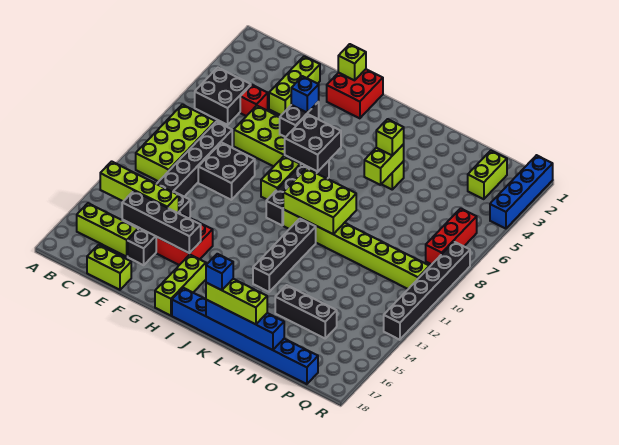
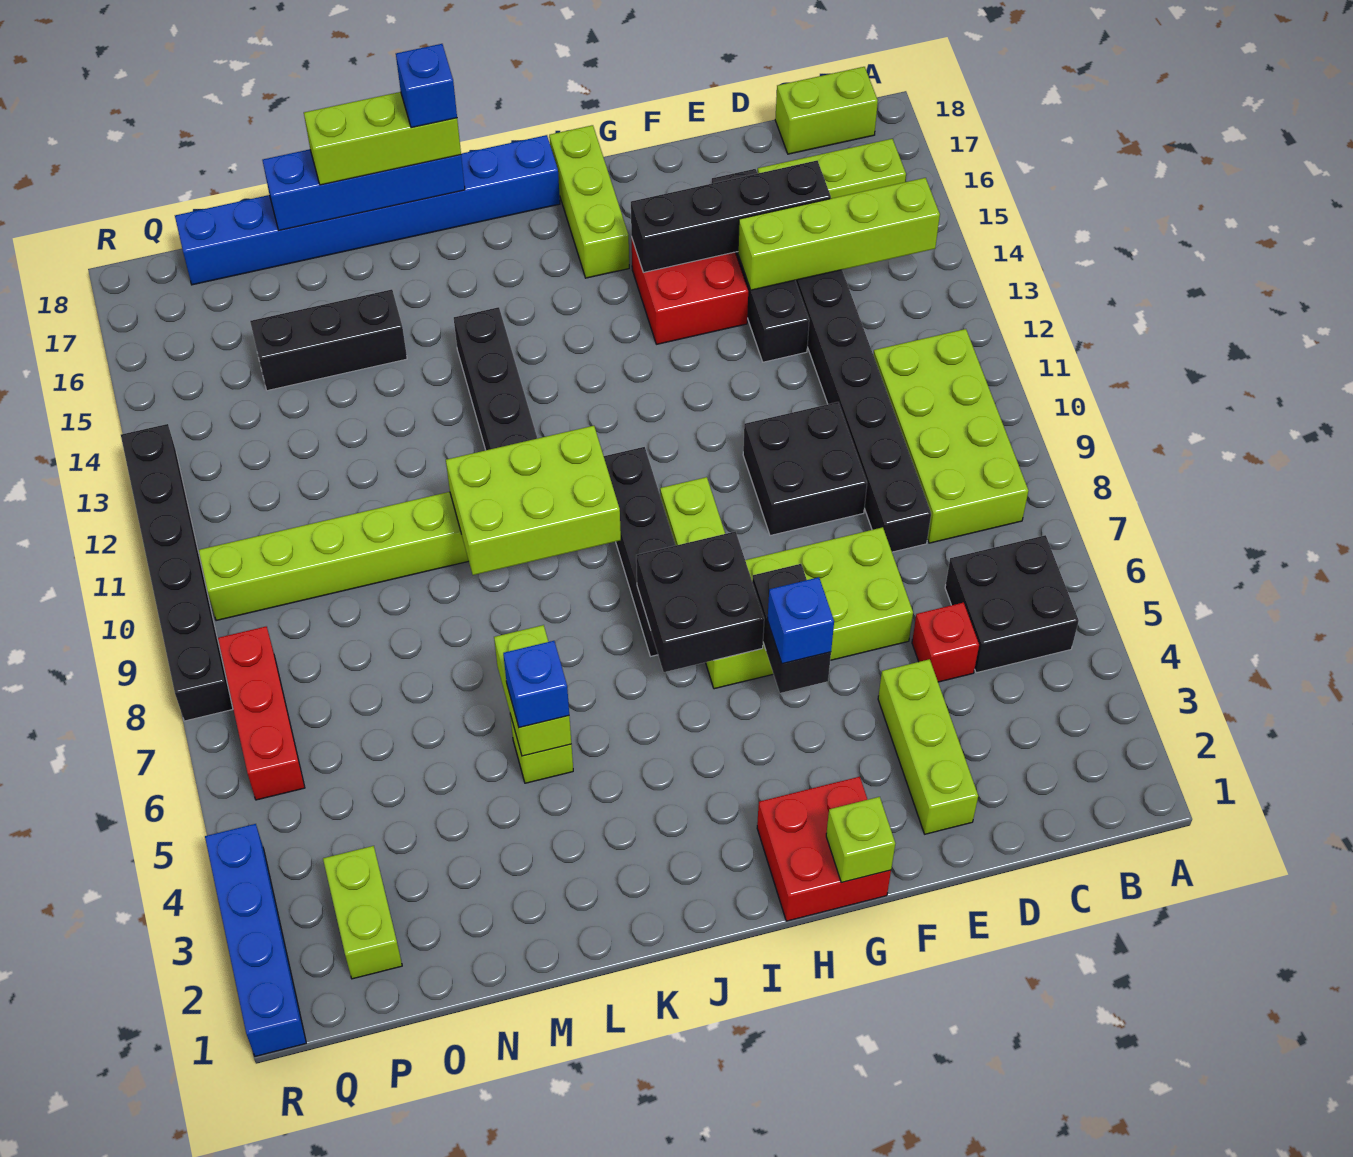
lime brick D18:E18 level 1 -> lime brick B18:C18 level 1
lime brick L5 level 3 -> blue brick L5 level 3

